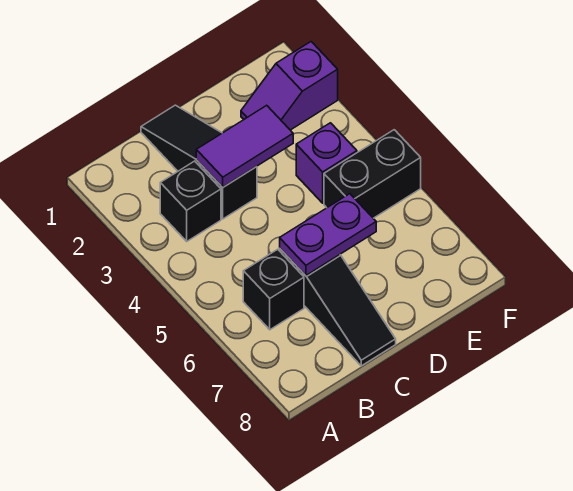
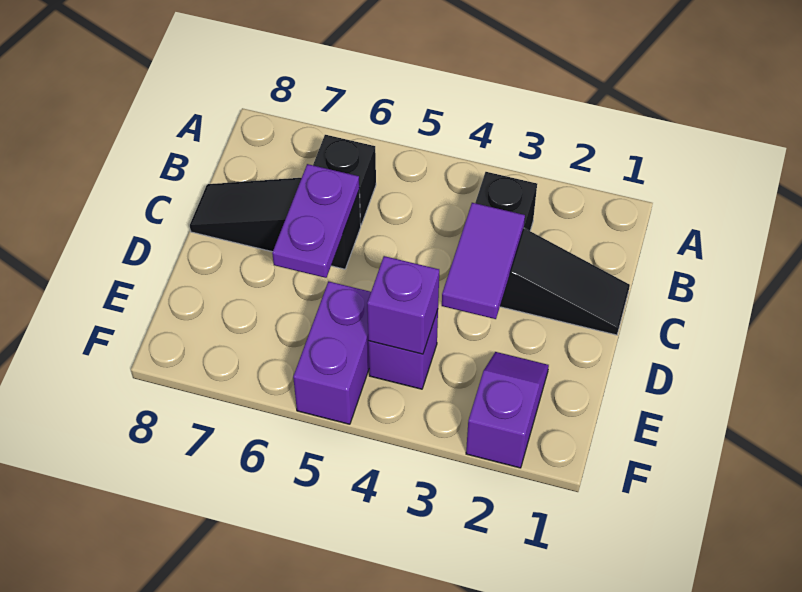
none -> purple brick E4 level 2
black brick E5:F5 level 1 -> purple brick E5:F5 level 1

